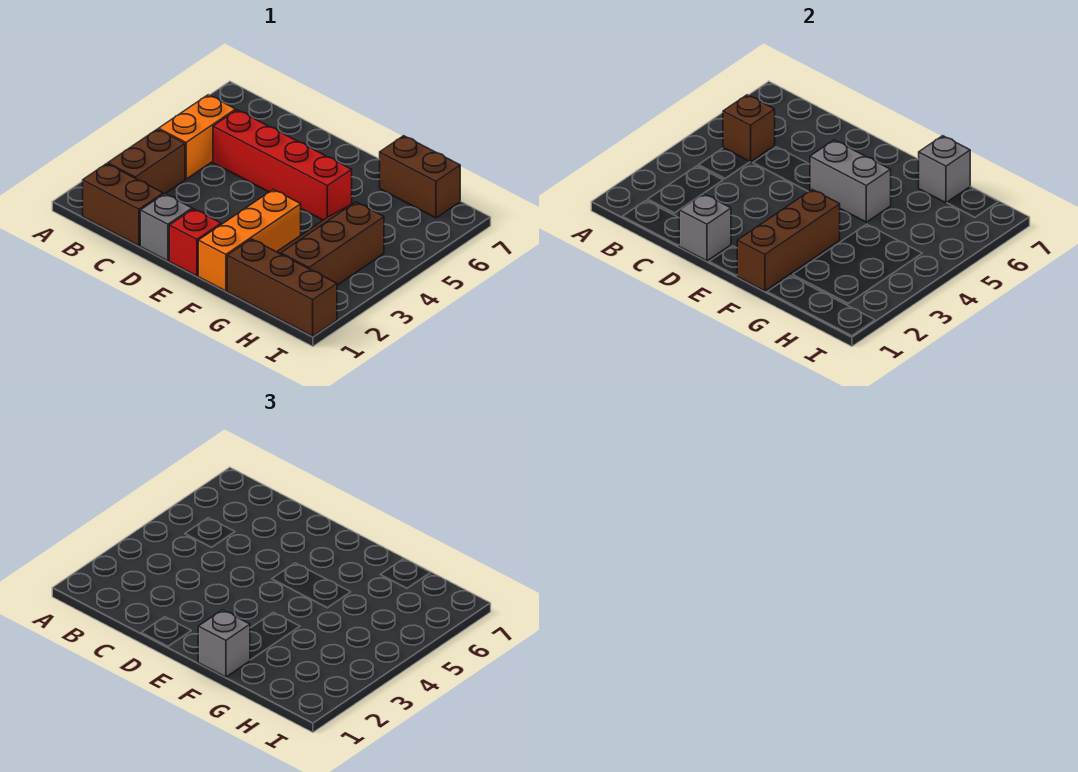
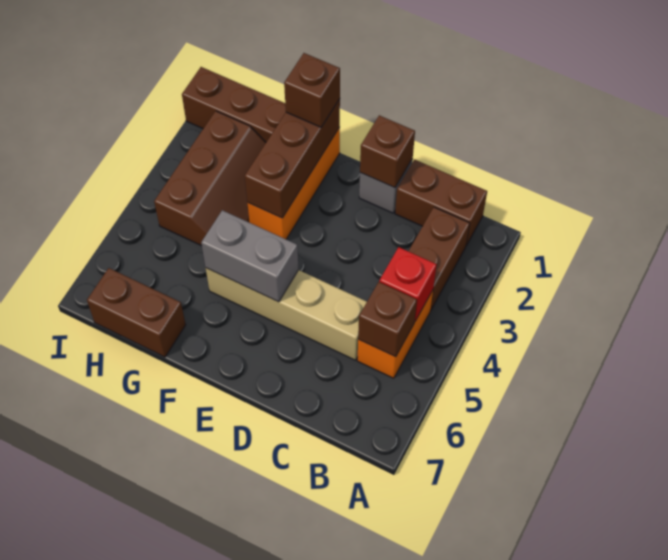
red brick C5:F5 level 1 -> tan brick C5:F5 level 1
grey brick D1 level 2 -> brown brick D1 level 2
red brick E1 level 1 -> red brick B4 level 2
grey brick F1 level 3 -> brown brick F1 level 3
grey brick G7 level 2 -> none

